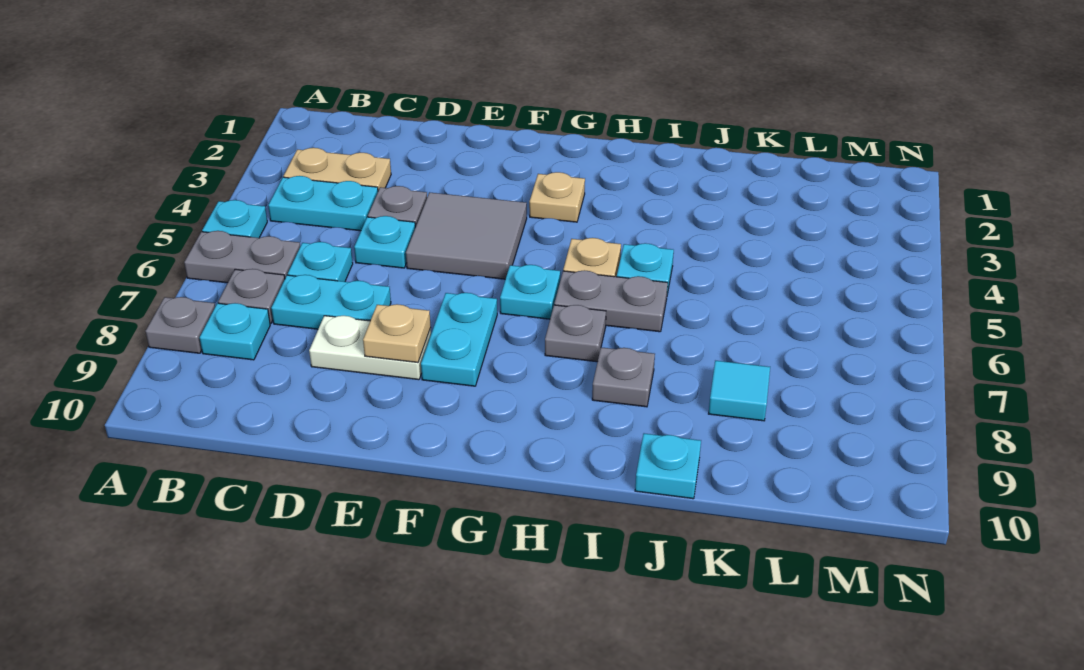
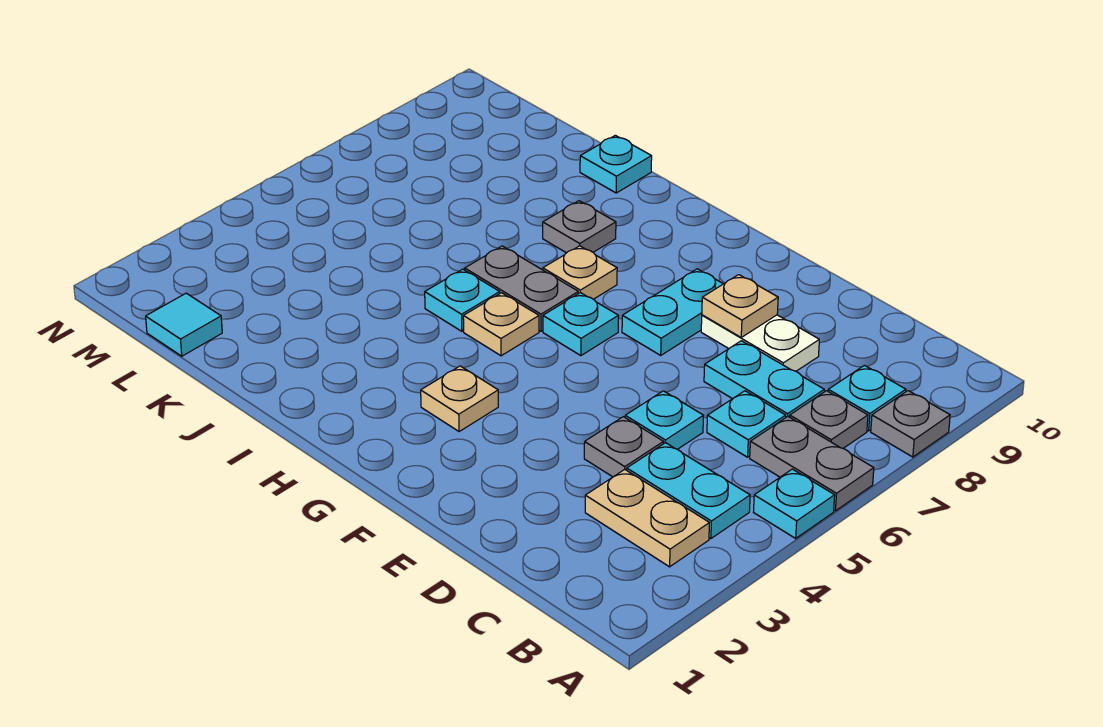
grey tile E4:F5 level 1 -> none
grey plate H7 level 1 -> tan plate H7 level 1
cyan tile K8 level 1 -> cyan tile L1 level 1

